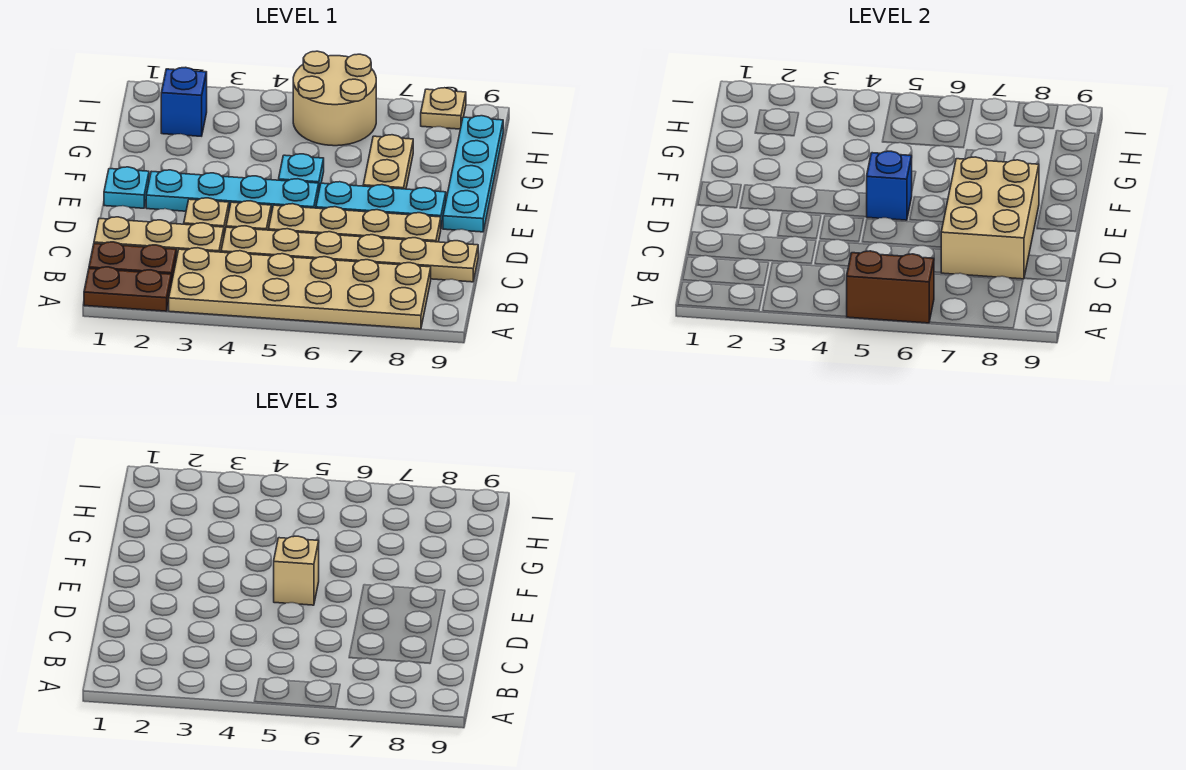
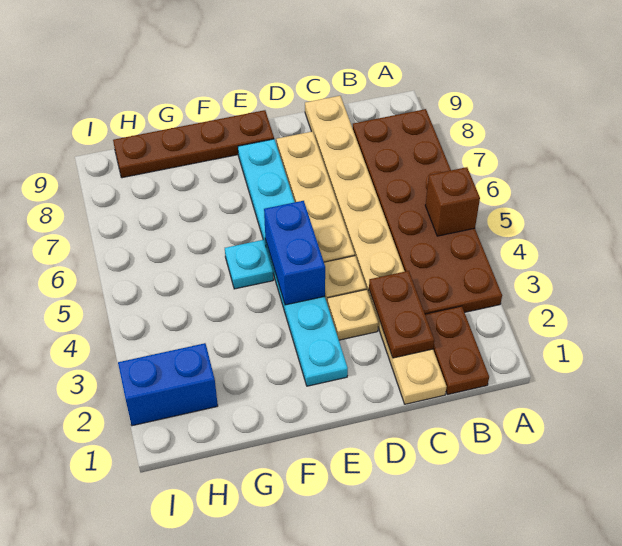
brown plate A1:A2 level 1 -> brown plate C2:C3 level 2
tan plate A3:B8 level 1 -> brown plate A3:B8 level 1
brown brick A5:A6 level 2 -> brown brick A5 level 2
tan brick C7:E8 level 2 -> none
cyan plate E1 level 1 -> none
blue brick E5 level 2 -> blue brick E4:E5 level 2
tan brick E5 level 3 -> none
cyan plate E9:H9 level 1 -> brown plate E9:H9 level 1
tan plate F7:G7 level 1 -> none
blue brick H2 level 1 -> blue brick H2:I2 level 1
tan round brick H5:I6 level 1 -> none
tan plate I8 level 1 -> none

